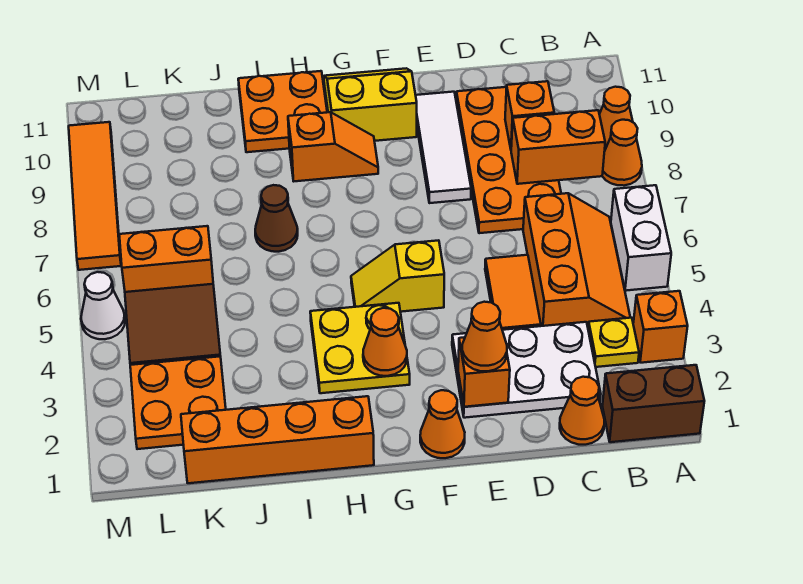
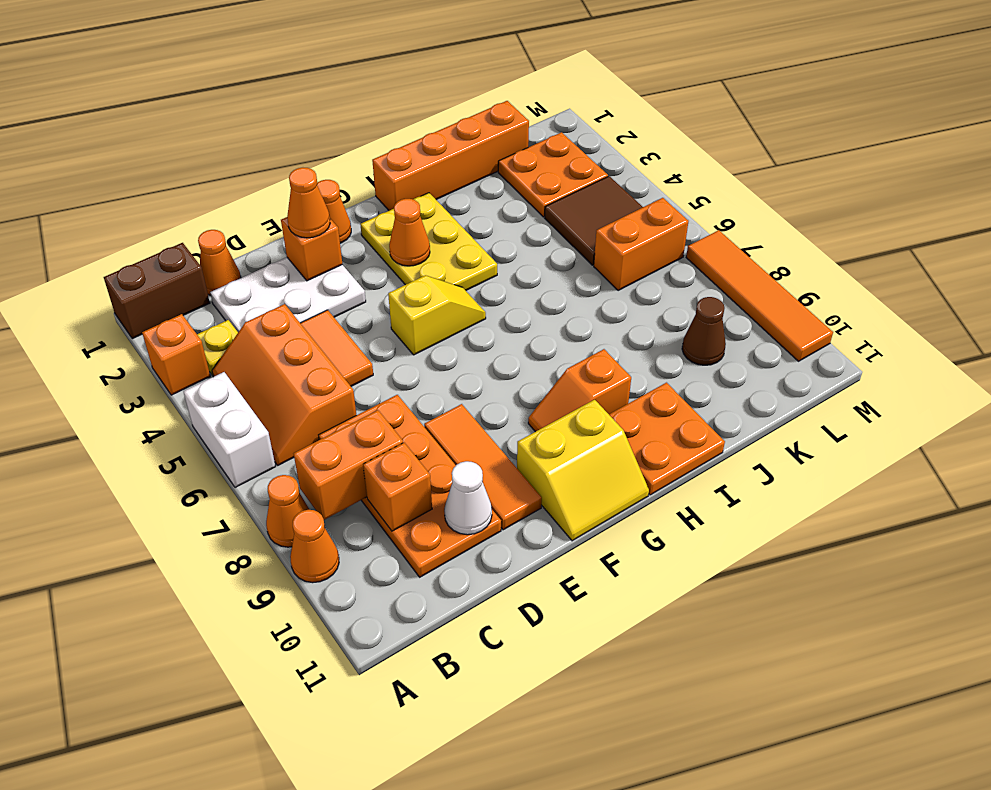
white tile E8:E10 level 1 -> orange tile E8:E10 level 1
yellow plate G3:H4 level 1 -> yellow plate G2:H4 level 1
brown cone I7 level 1 -> brown cone K9 level 1
white cone M5 level 1 -> white cone D10 level 2

